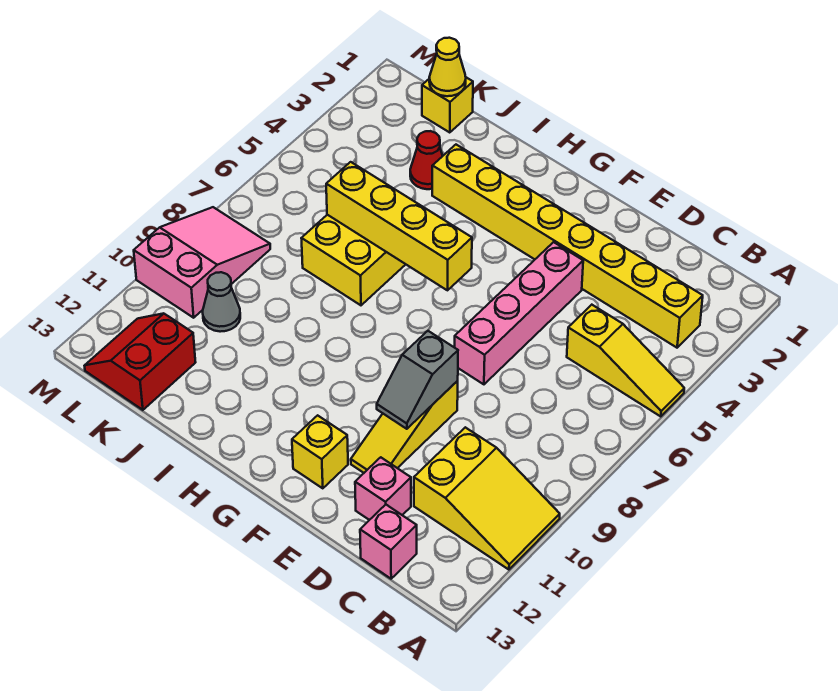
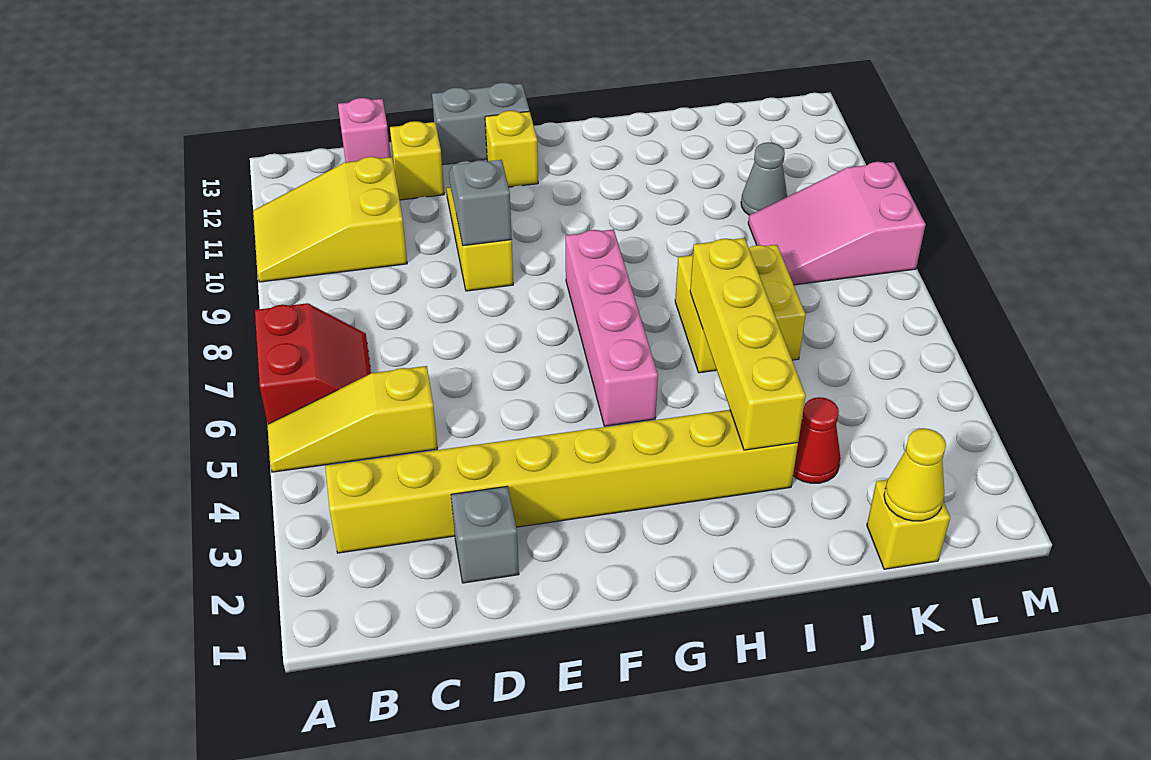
none -> grey brick D2 level 1
pink brick D12 level 1 -> yellow brick D12 level 1
pink brick E4:E7 level 1 -> pink brick G5:G8 level 1
none -> grey brick E13:F13 level 1
yellow brick G6:J6 level 2 -> yellow brick I3:I6 level 2
red slope K12:L13 level 1 top K -> red slope A6:B7 level 1 top A
pink slope L8:M10 level 1 top 10 -> pink slope K8:M9 level 1 top M

